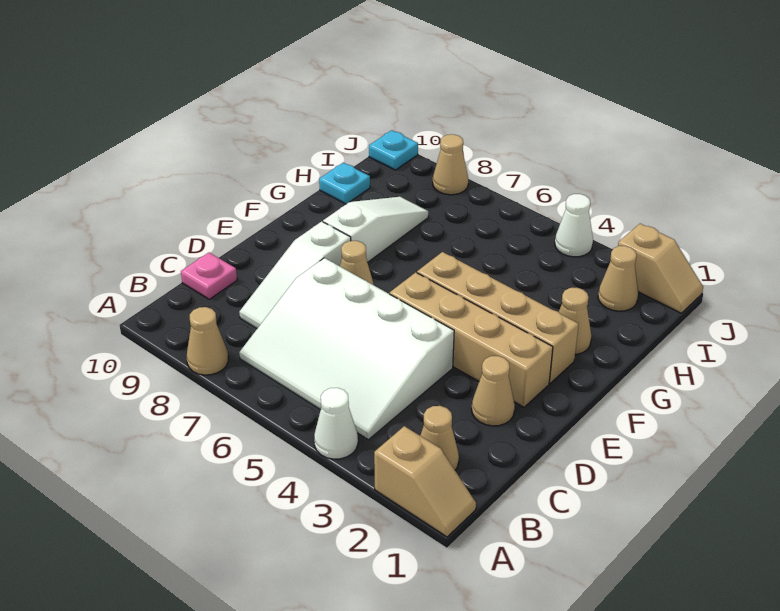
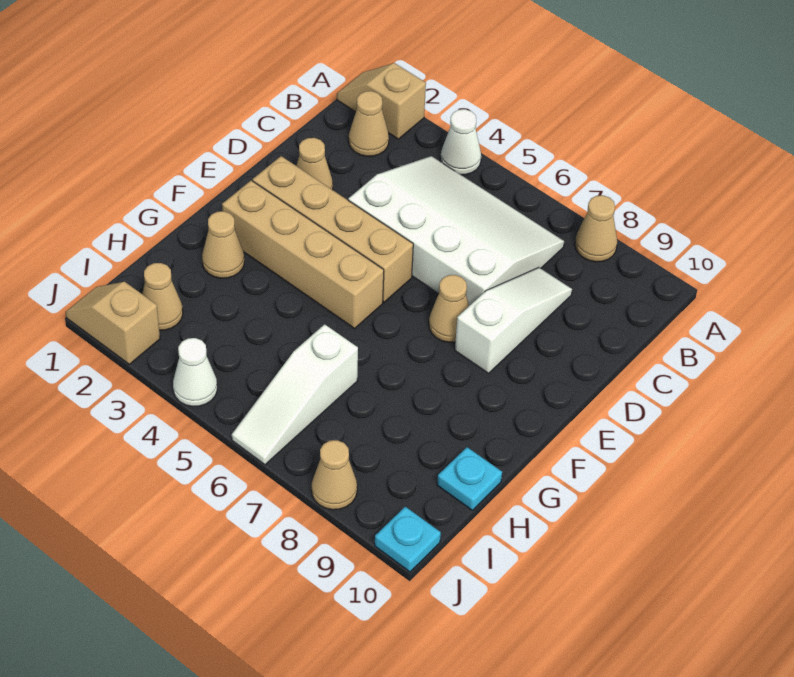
pink plate C10 level 1 -> none
white slope F8:H8 level 1 top F -> white slope H6:J6 level 1 top H

